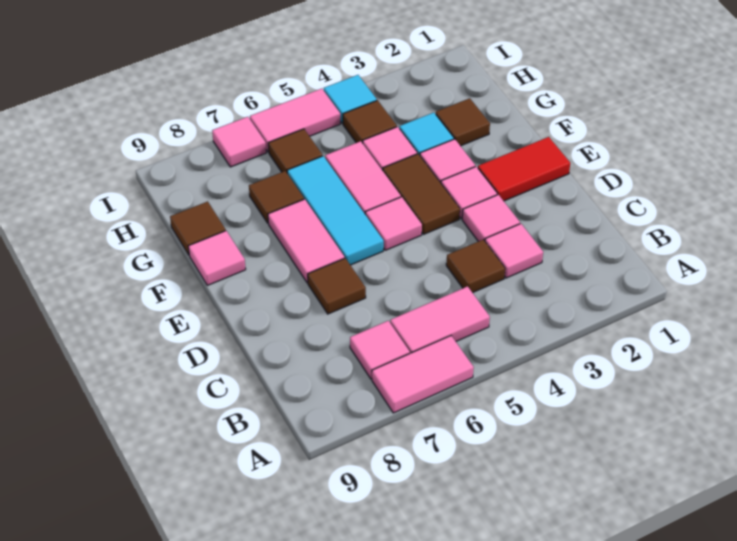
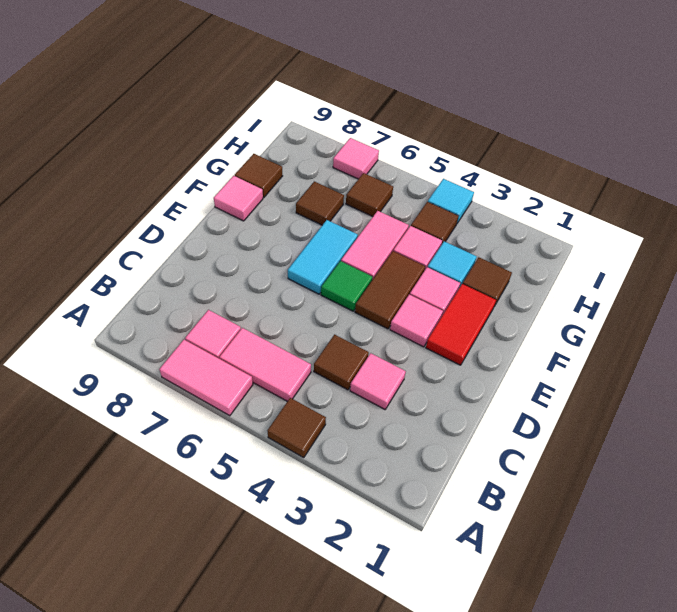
pink tile D3 level 1 -> none
brown tile D7 level 1 -> brown tile A4 level 1
red tile E1:E2 level 1 -> red tile E2:F2 level 1
pink tile E5 level 1 -> green tile E5 level 1
cyan tile E6:G6 level 1 -> cyan tile E6:F6 level 1
pink tile E7:F7 level 1 -> none
pink tile I5:I6 level 1 -> none

